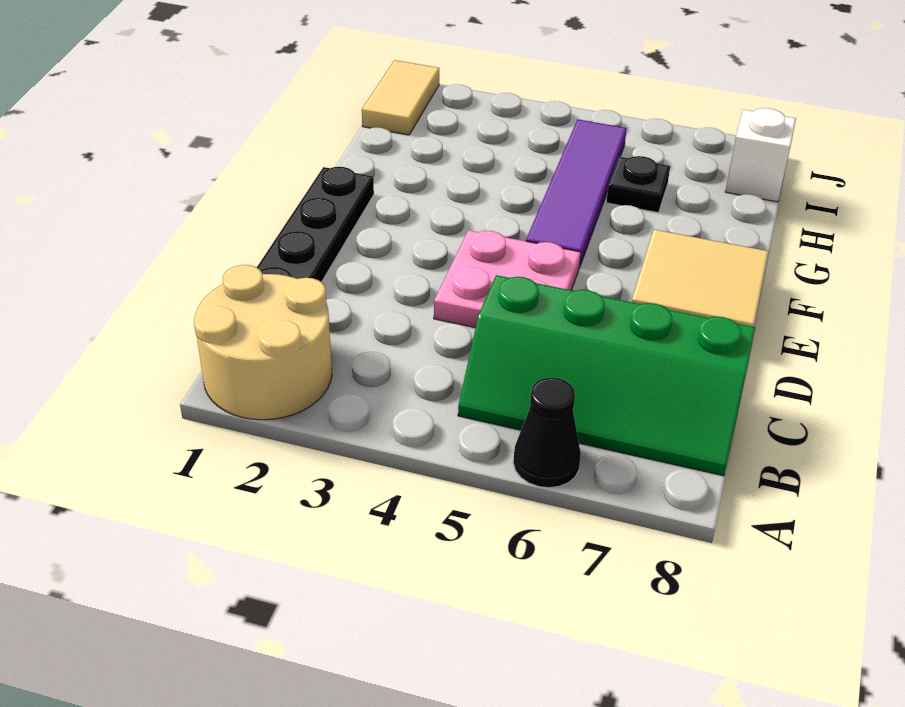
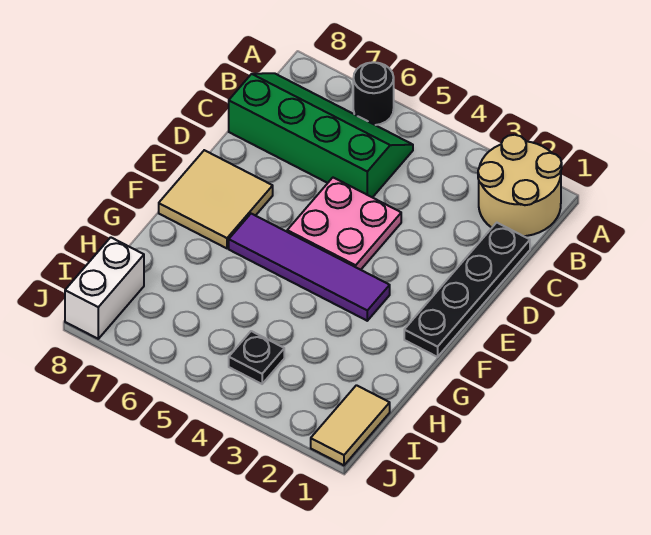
black cone A6 level 1 -> black round brick A6 level 1
purple tile F5:I5 level 1 -> purple tile F3:F6 level 1
black plate H6 level 1 -> black plate I4 level 1
white brick I8 level 1 -> white brick I8:J8 level 1

